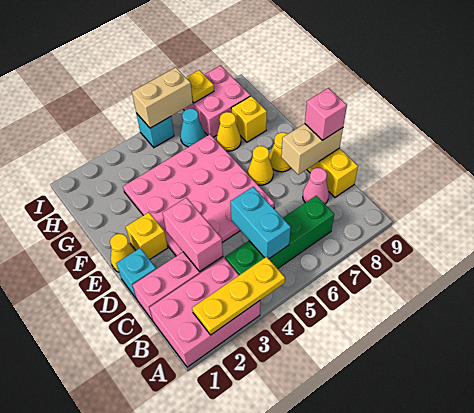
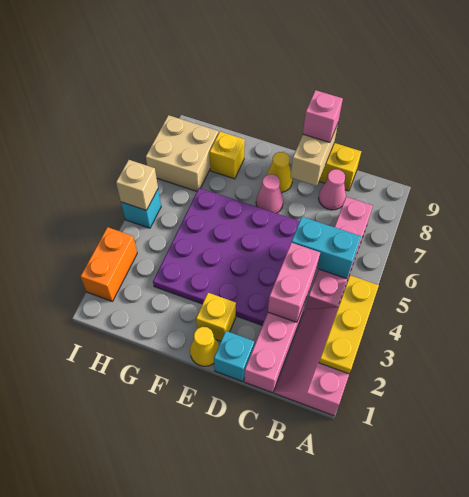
pink brick A1:B3 level 1 -> pink slope A1:B3 level 1 top A
green brick B4:B7 level 1 -> pink brick B4:B7 level 1
pink brick C3:D3 level 2 -> pink brick C3:C4 level 2
pink plate D3:G6 level 1 -> purple plate D3:G6 level 1
yellow cone E7 level 1 -> pink cone E7 level 1
yellow cone G7 level 1 -> none
cyan cone H6 level 1 -> none
pink brick H7:I8 level 1 -> tan brick H7:I8 level 1
none -> orange brick I2:I3 level 1
tan brick I5:I6 level 2 -> tan brick I5 level 2
yellow plate I7 level 2 -> none

